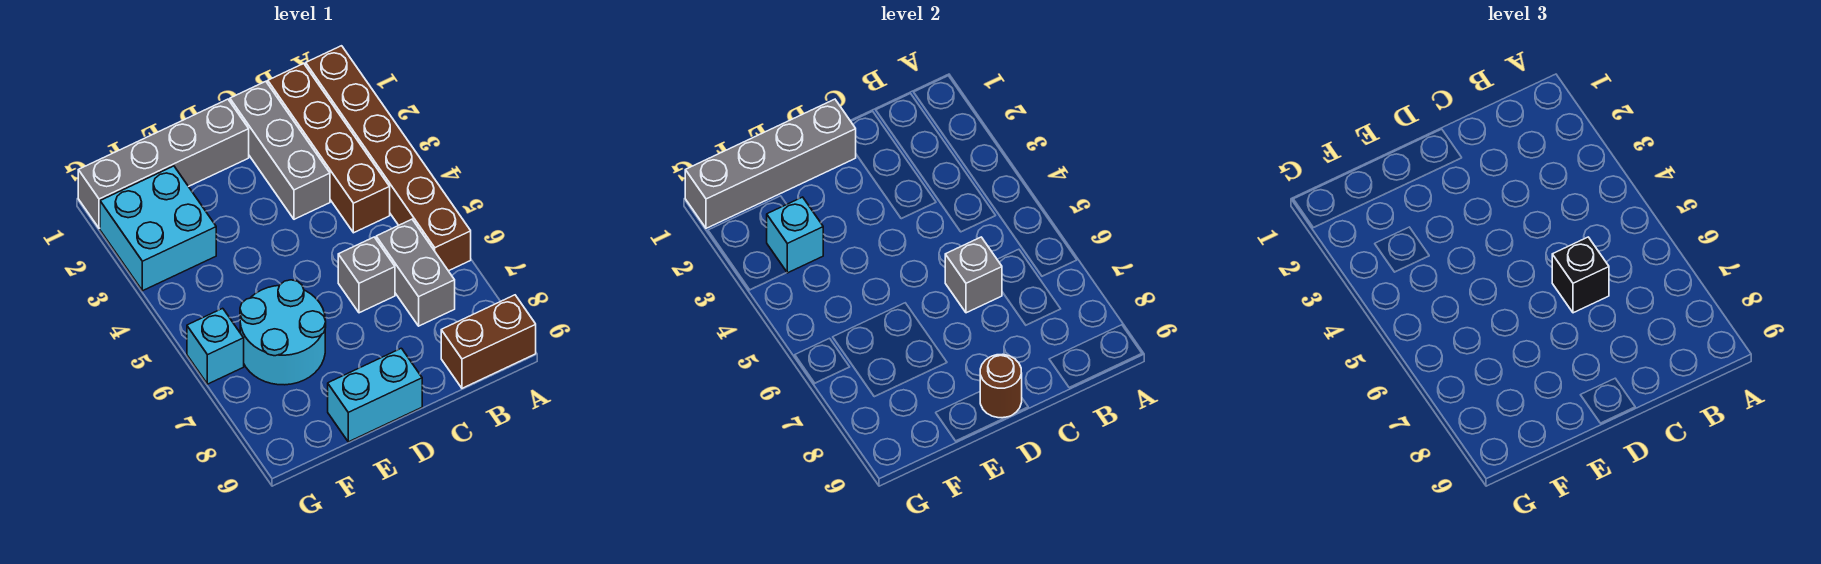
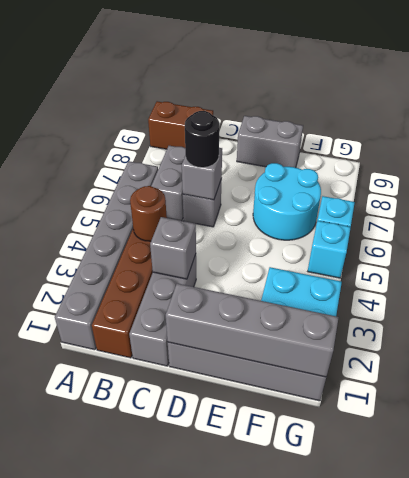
brown brick A1:A6 level 1 -> grey brick A1:A6 level 1
none -> grey brick C3 level 2
black brick C6 level 3 -> black round brick C6 level 3
cyan brick D9:E9 level 1 -> grey brick D9:E9 level 1
brown round brick D9 level 2 -> brown round brick B4 level 2
cyan brick F3 level 2 -> cyan brick G5 level 1

